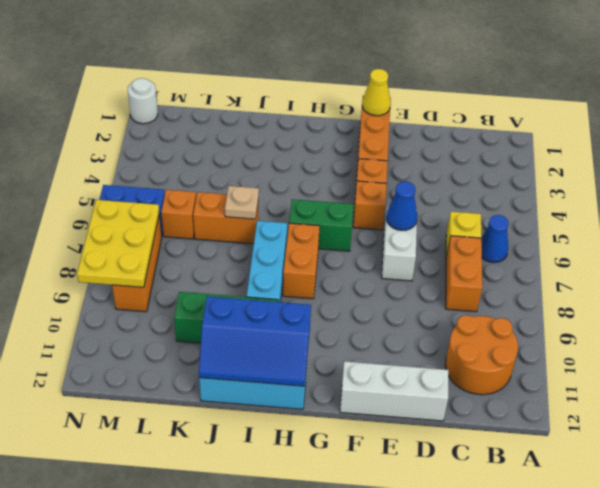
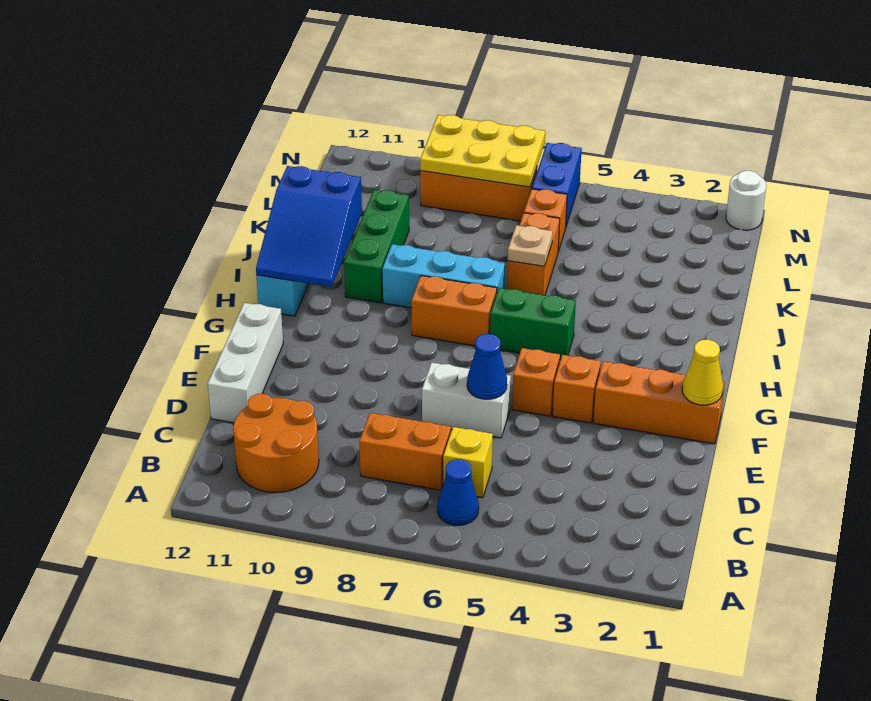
green brick G6:H6 level 1 -> green brick H5:H6 level 1
blue slope H11:J12 level 2 top 11 -> blue slope H11:J12 level 2 top J

